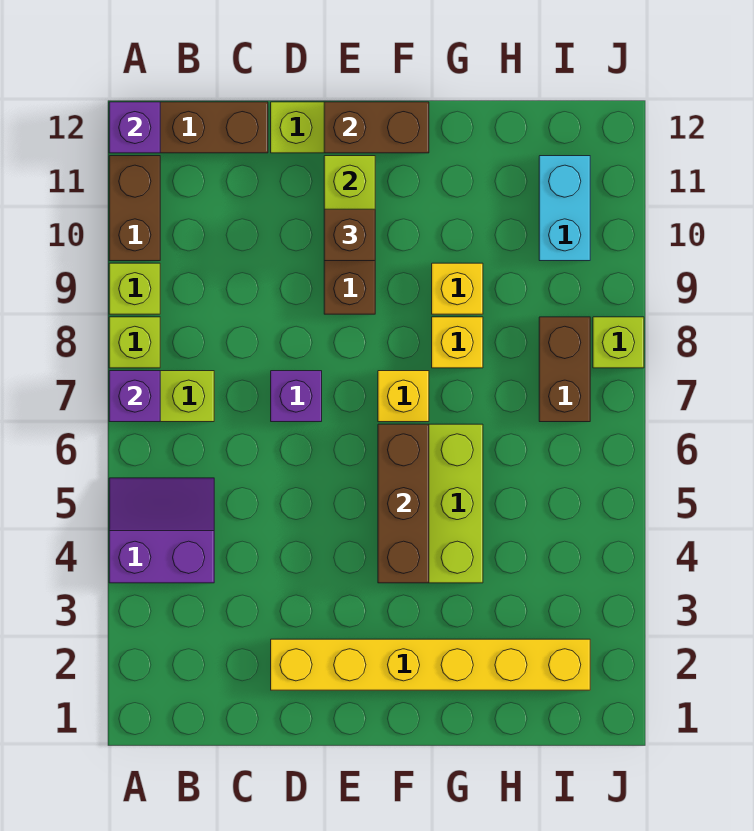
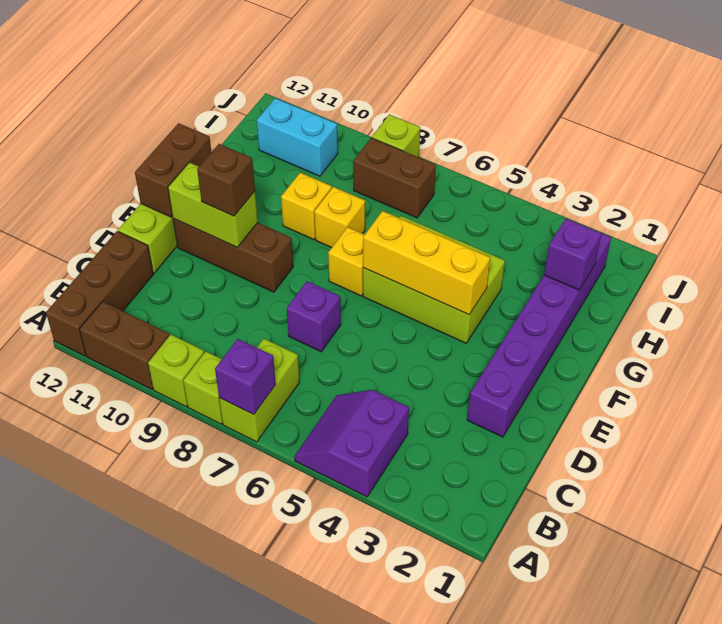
purple brick A12 level 2 -> purple brick H2 level 2
yellow brick D2:I2 level 1 -> purple brick D2:I2 level 1
brown brick F4:F6 level 2 -> yellow brick F4:F6 level 2

